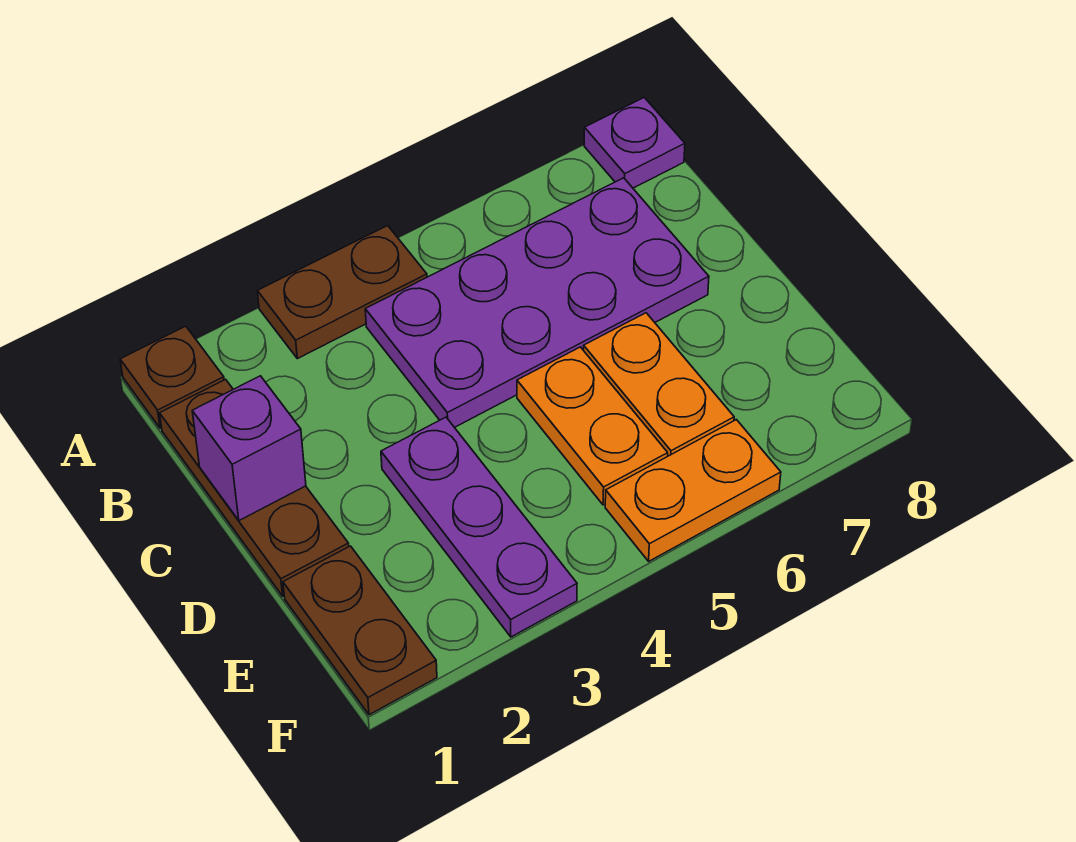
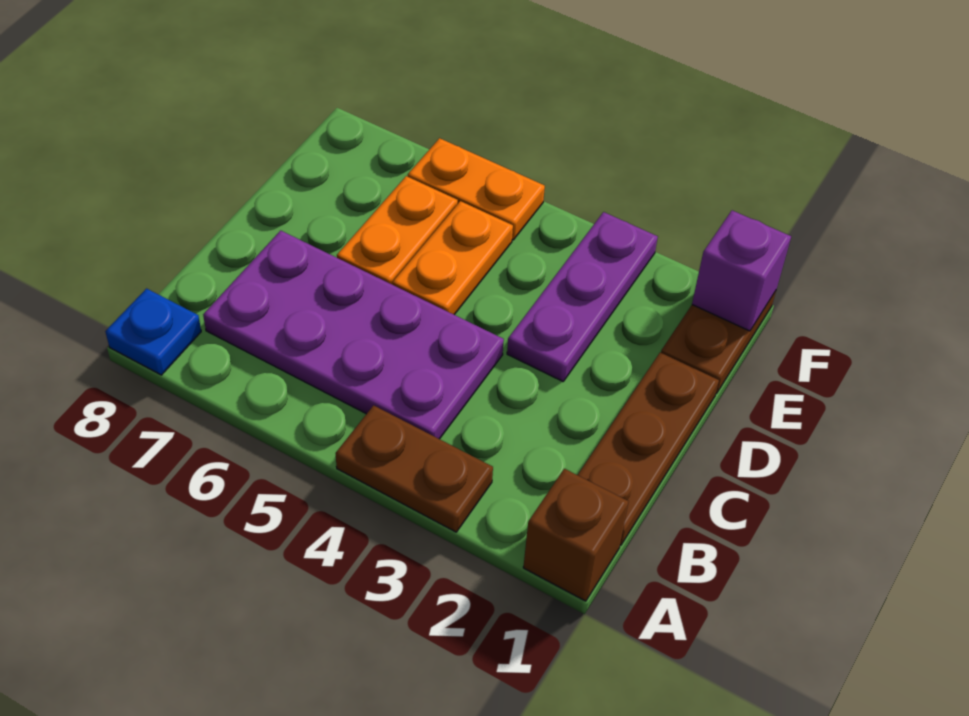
brown plate A1 level 1 -> brown brick A1 level 1
purple plate A8 level 1 -> blue plate A8 level 1
purple brick C1 level 2 -> purple brick F1 level 2

